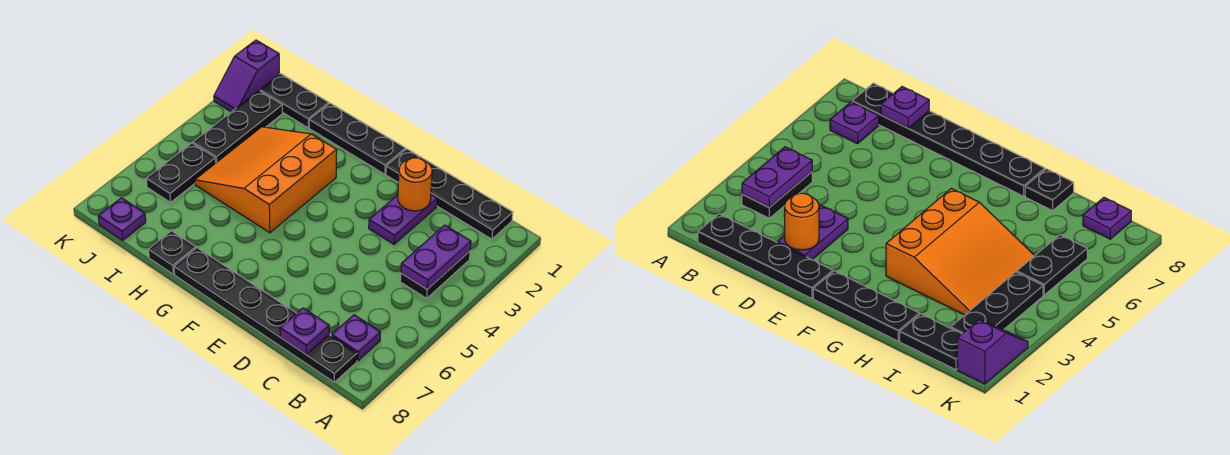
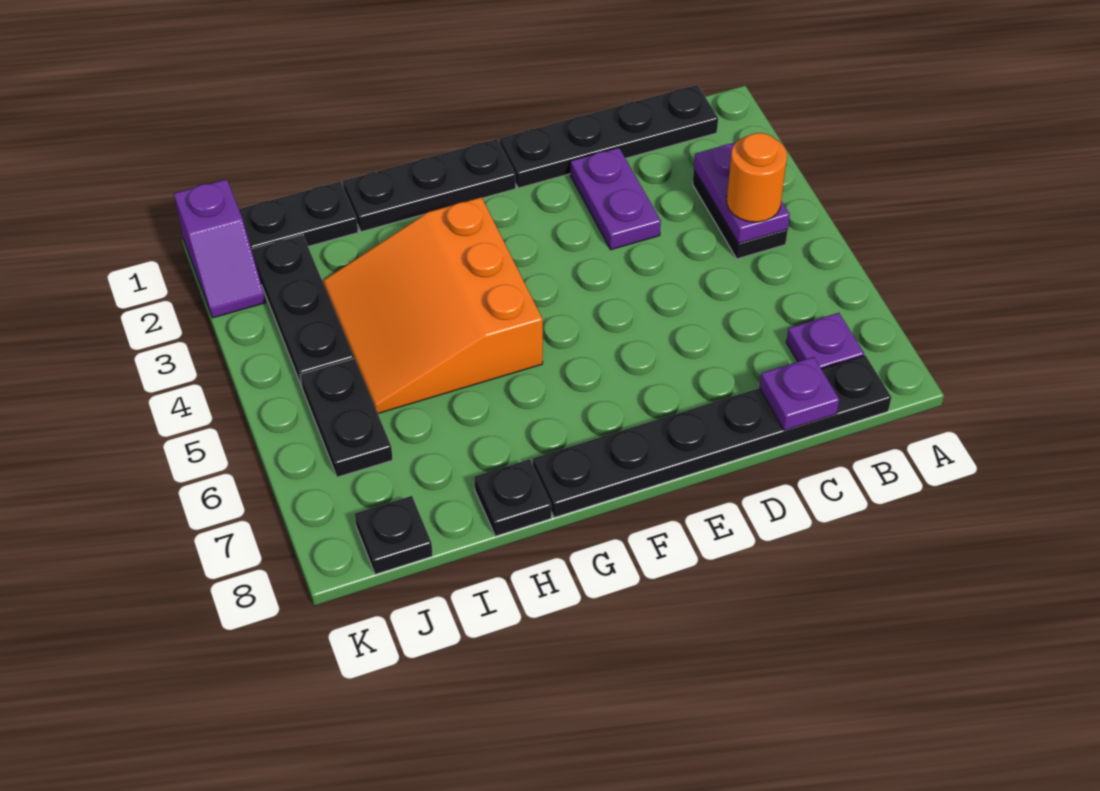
orange round brick D2 level 2 -> orange round brick B4 level 3
purple plate J8 level 1 -> black plate J8 level 1

